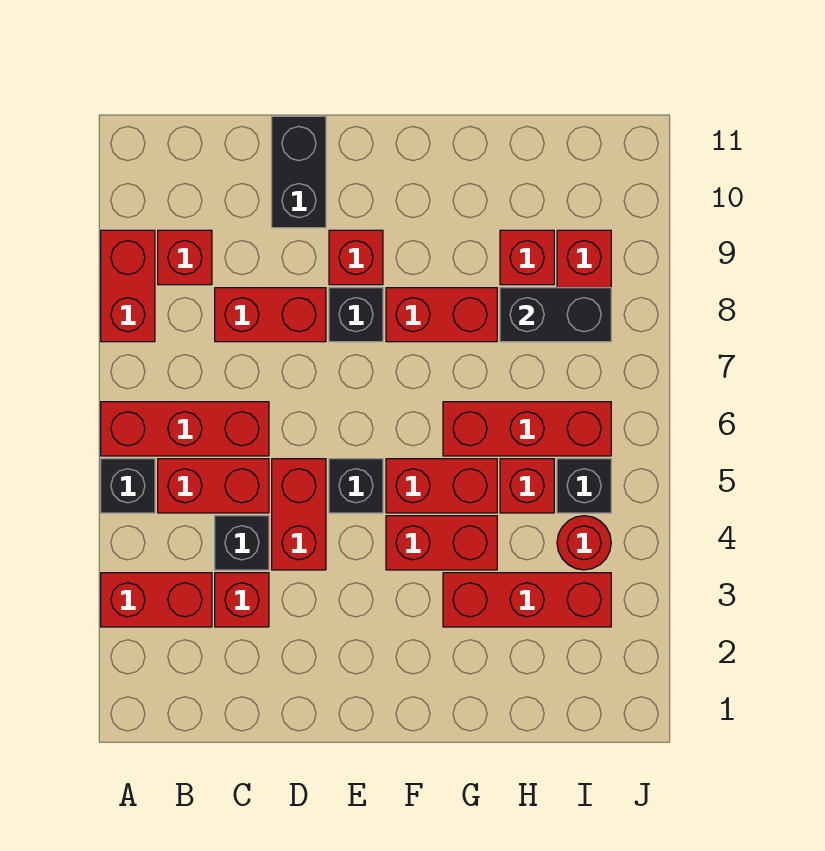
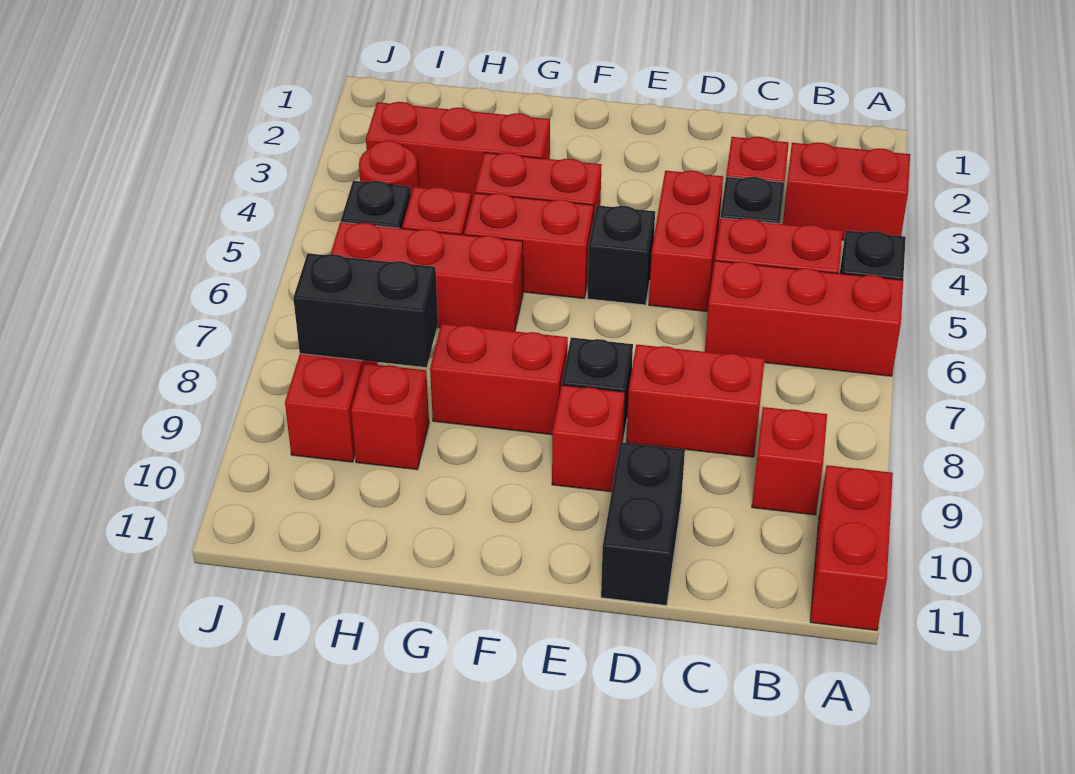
red brick A8:A9 level 1 -> red brick A10:A11 level 1

